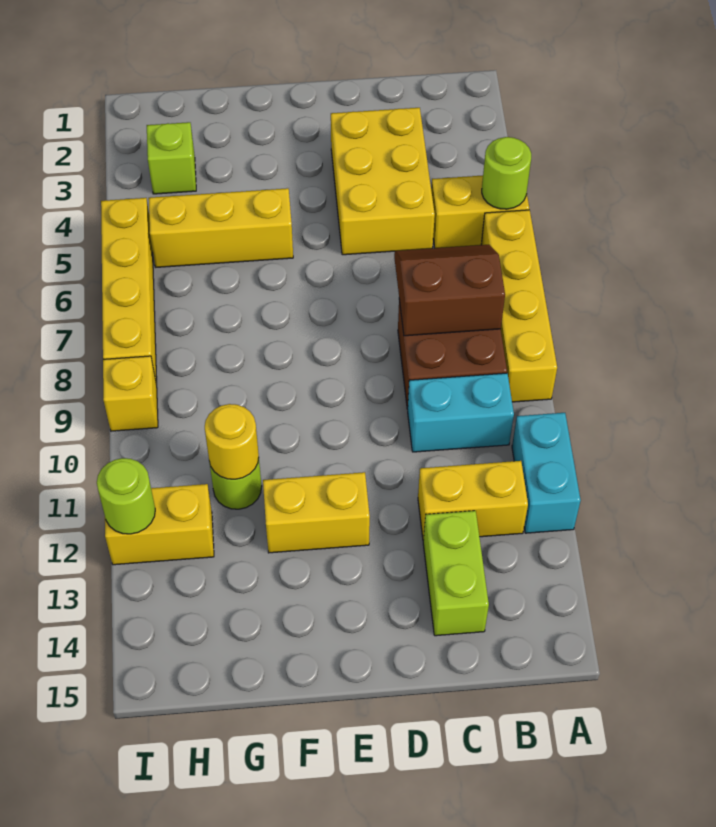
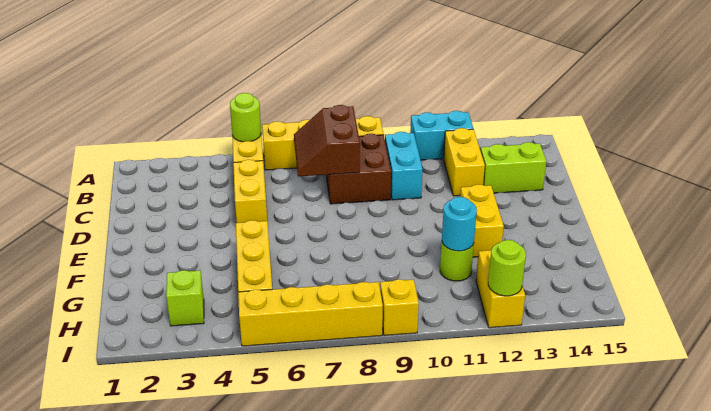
yellow brick C3:D5 level 1 -> yellow brick C5:D5 level 1
yellow round brick G11 level 2 -> cyan round brick G11 level 2

